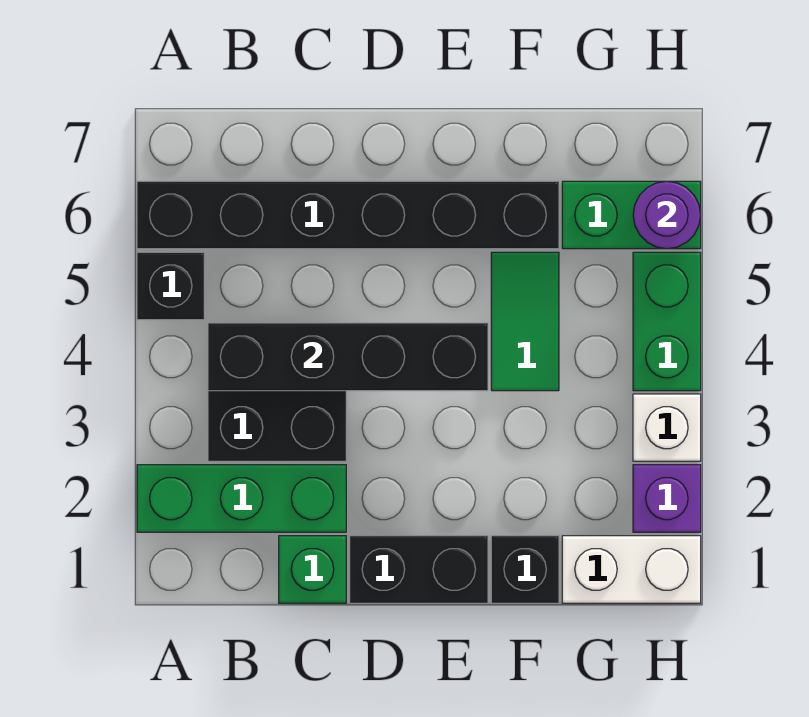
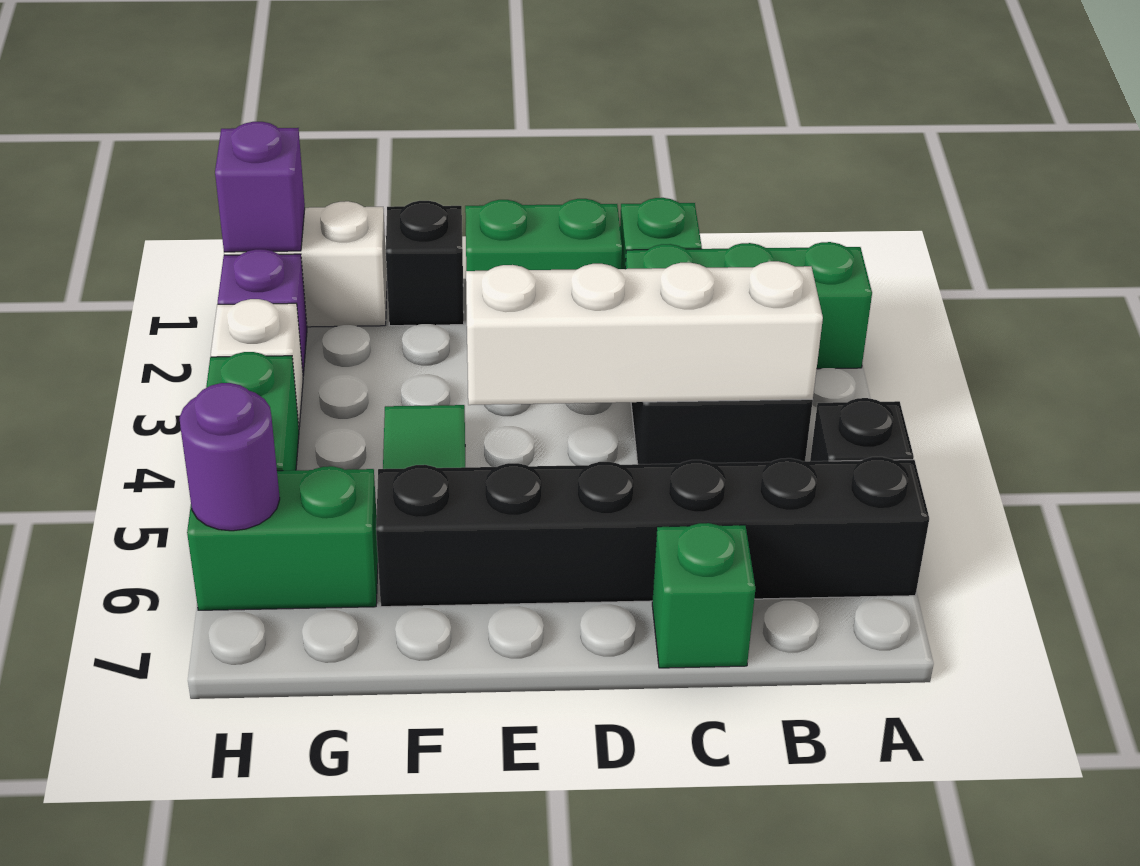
black brick B4:E4 level 2 -> white brick B4:E4 level 2
none -> green brick C7 level 1
black brick D1:E1 level 1 -> green brick D1:E1 level 1
none -> purple brick H1 level 2

